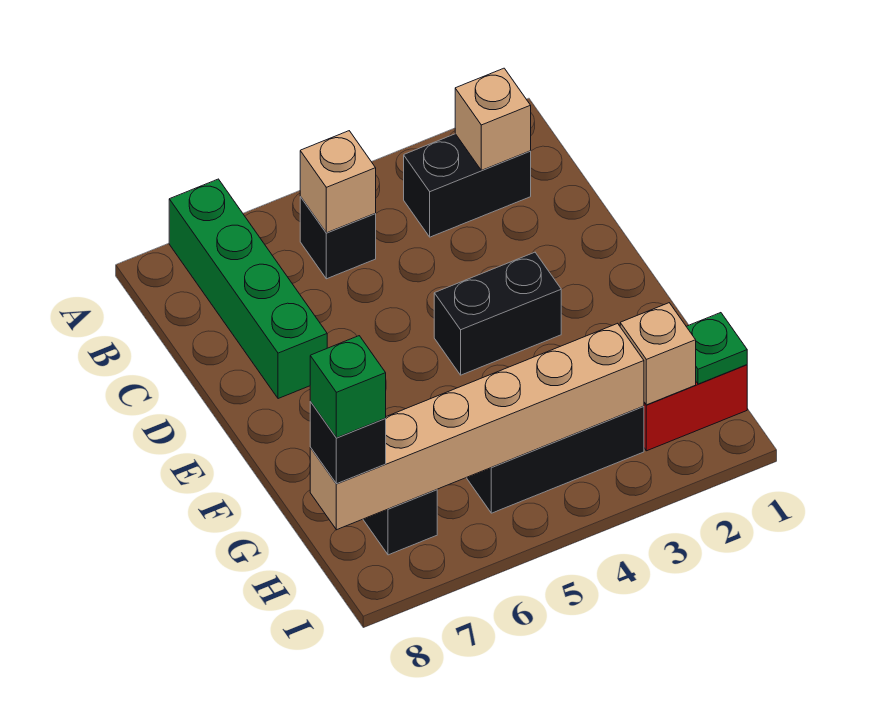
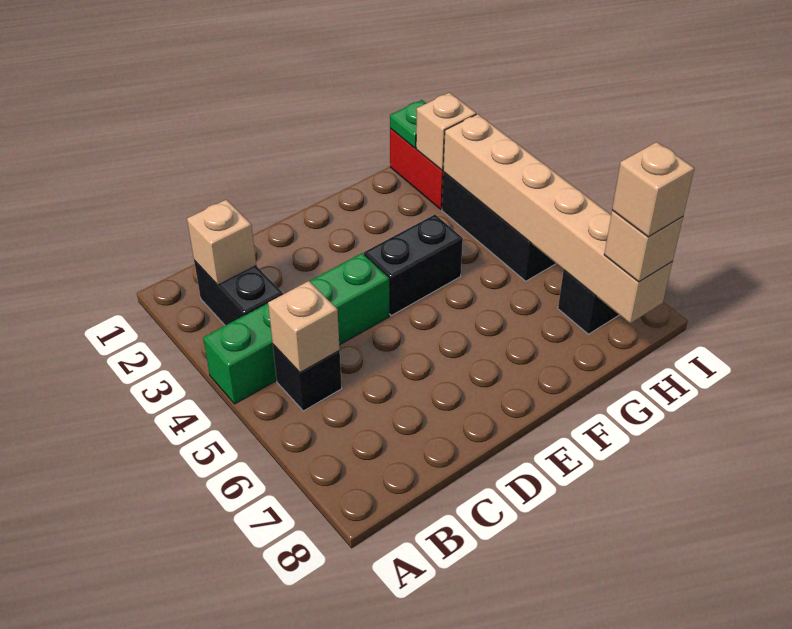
green brick A7:D7 level 1 -> green brick A4:D4 level 1
black brick E3:E4 level 1 -> black brick E4:F4 level 1
black brick H8 level 3 -> tan brick H8 level 3
green brick H8 level 4 -> tan brick H8 level 4

